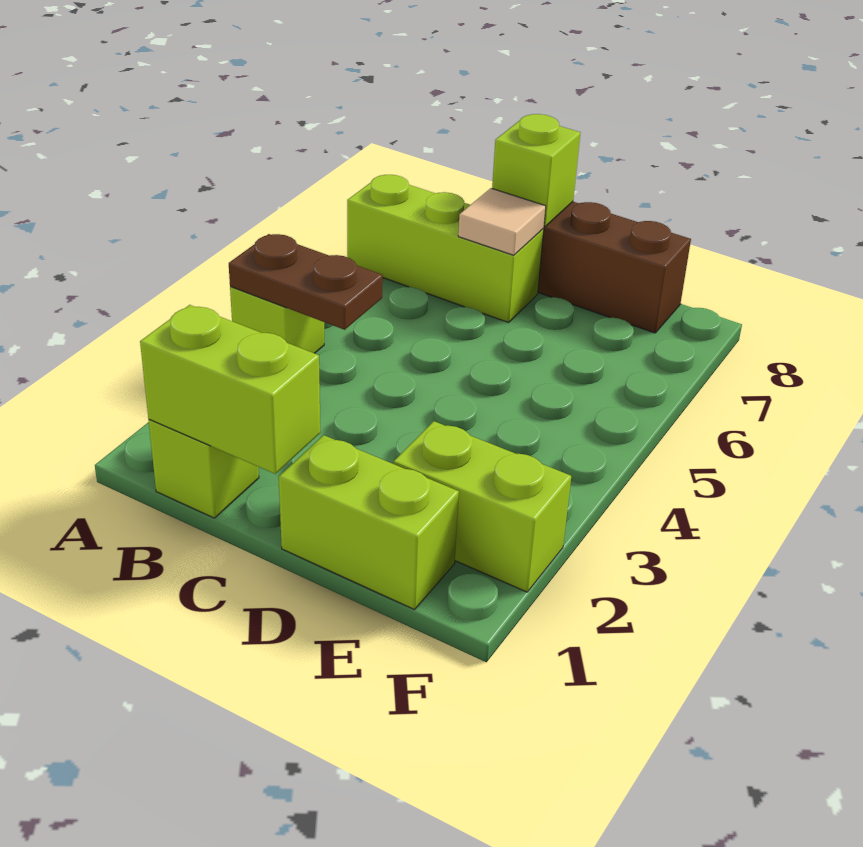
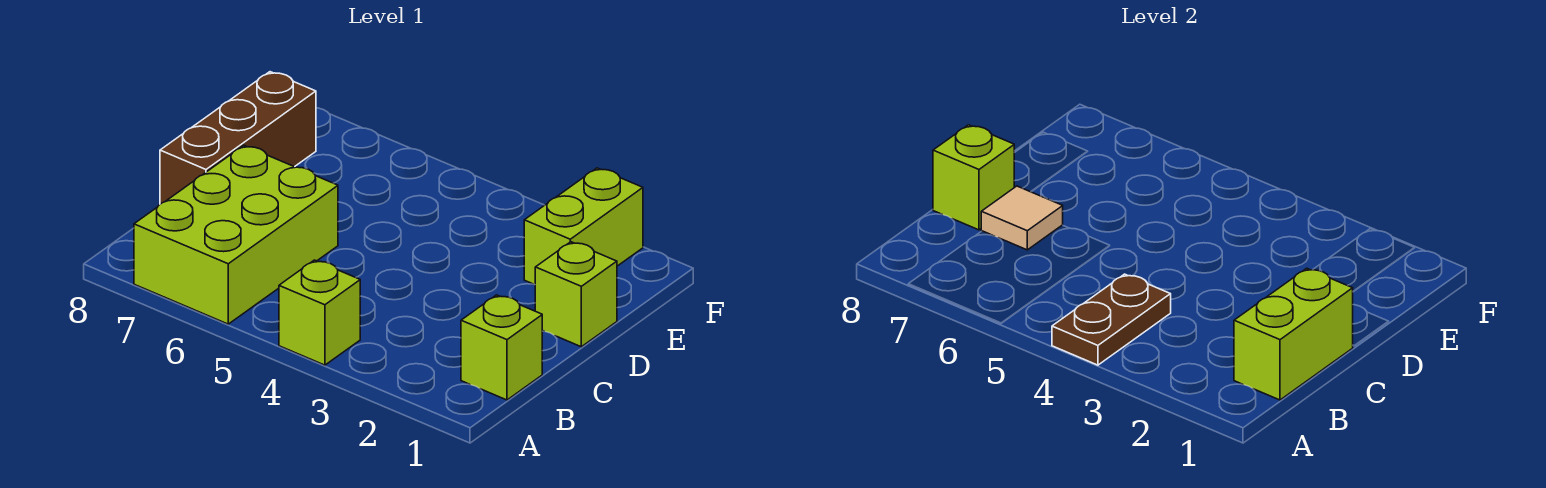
lime brick A7:C7 level 1 -> lime brick A6:C7 level 1
lime brick D1:E1 level 1 -> lime brick D1 level 1

